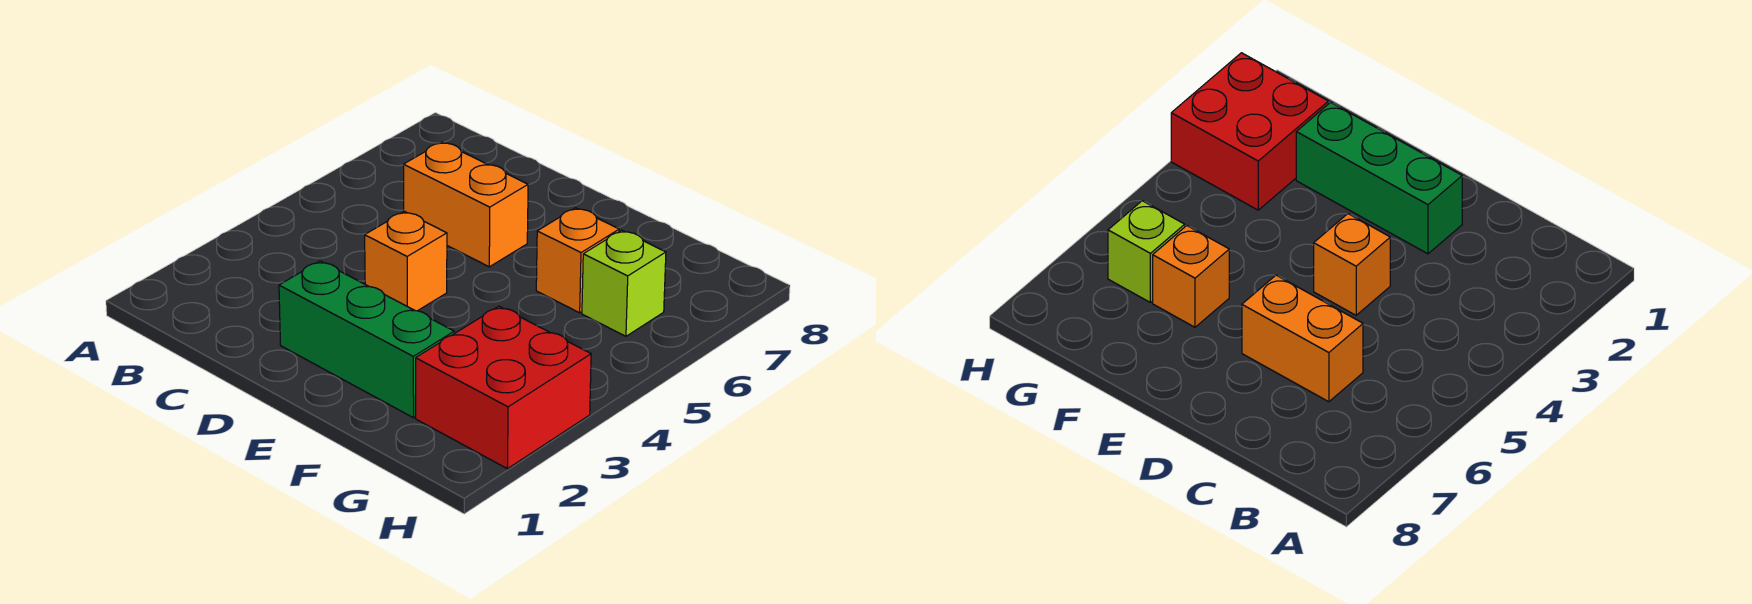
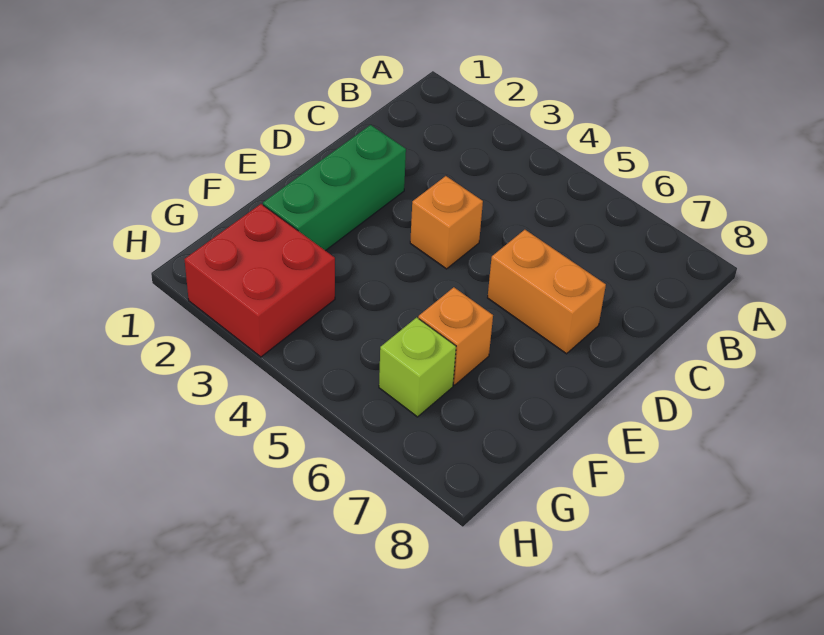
orange brick C6:D6 level 1 -> orange brick D6:D7 level 1

